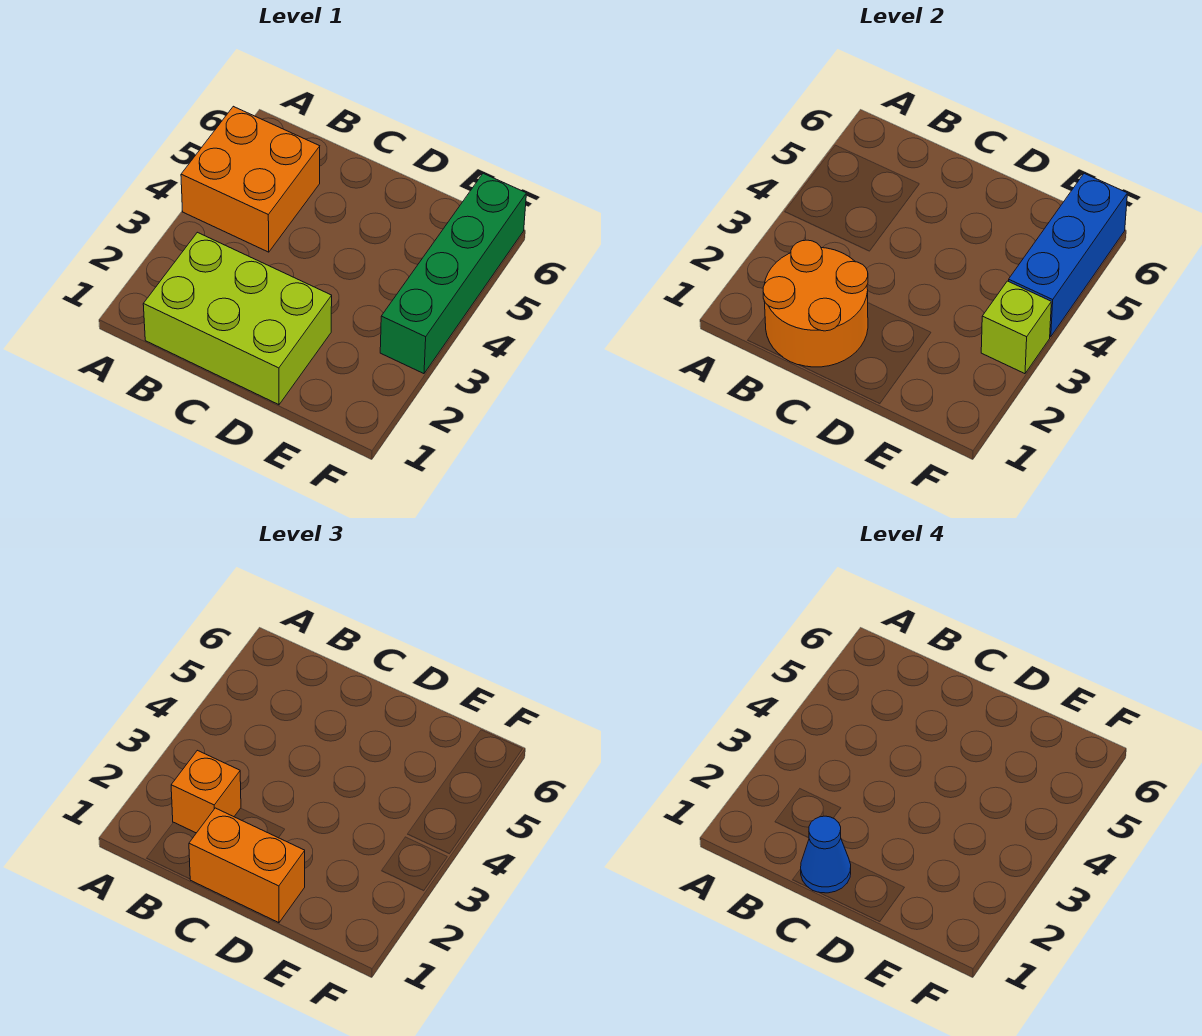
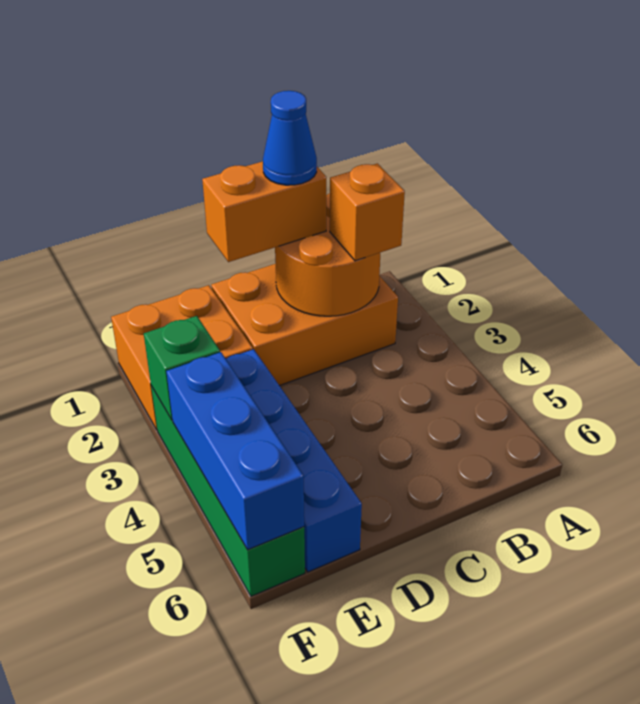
orange brick A4:B5 level 1 -> orange brick E1:F2 level 1
lime brick B1:D2 level 1 -> orange brick B1:D2 level 1
none -> blue brick E3:E6 level 1
lime brick F3 level 2 -> green brick F3 level 2

